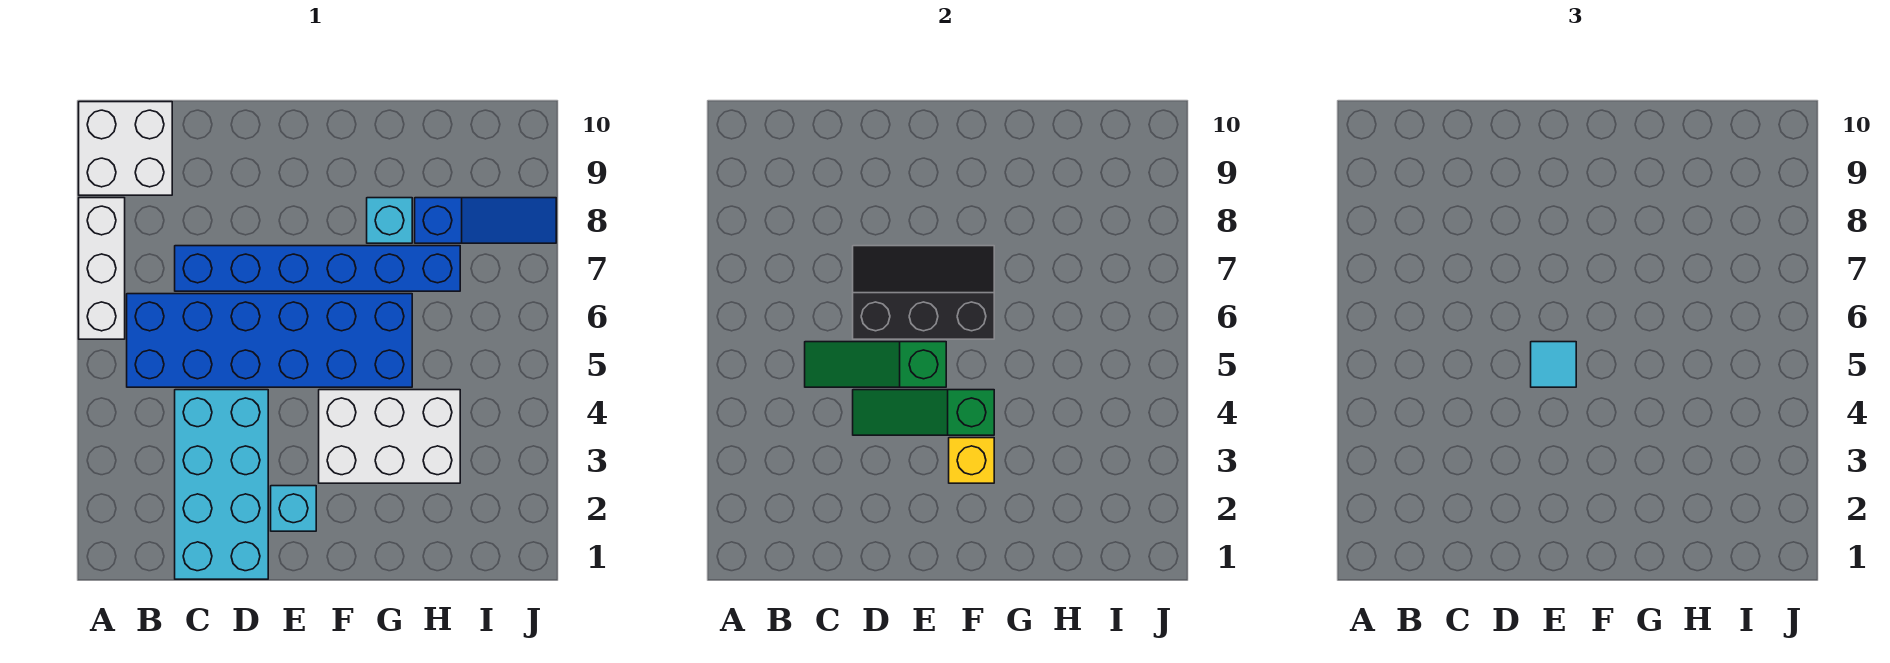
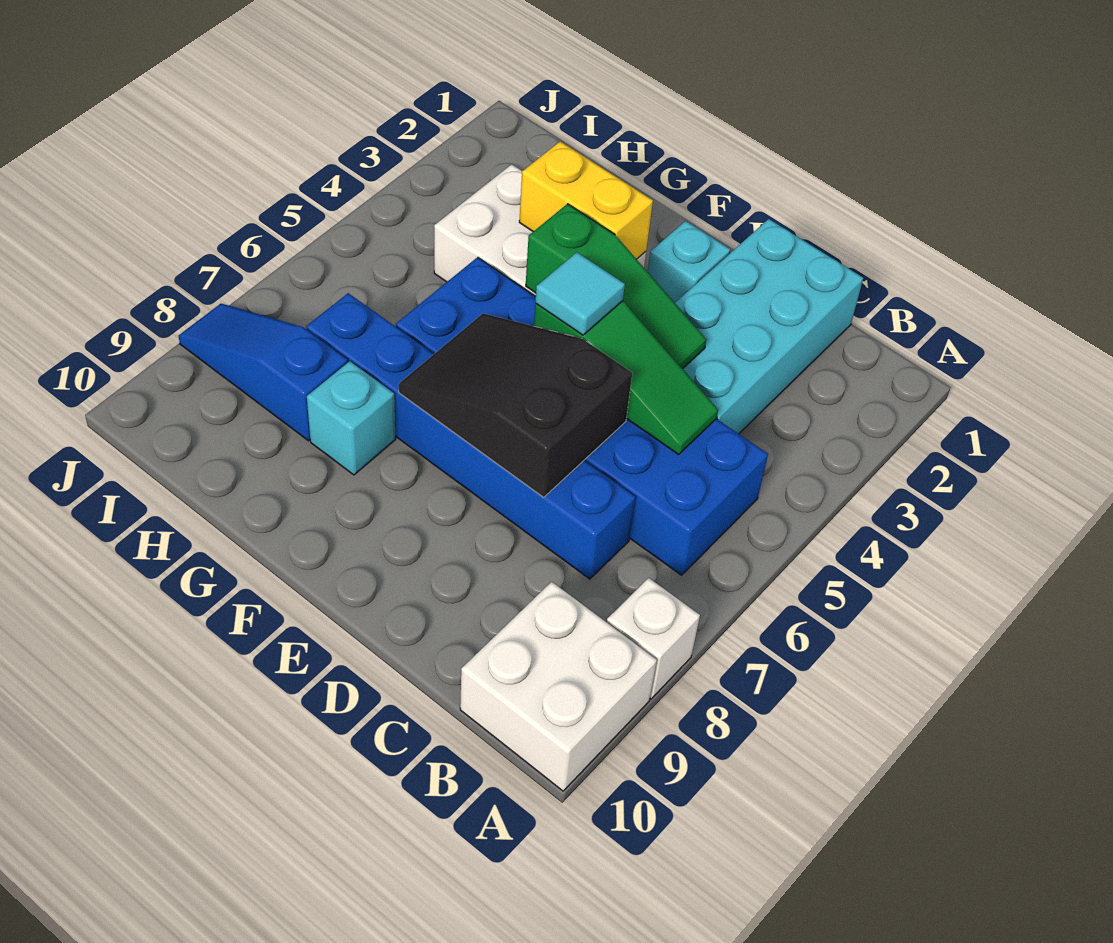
white brick A6:A8 level 1 -> white brick A8 level 1
black slope D6:F7 level 2 top 6 -> black slope D6:F7 level 2 top D
yellow brick F3 level 2 -> yellow brick F3:G3 level 2

